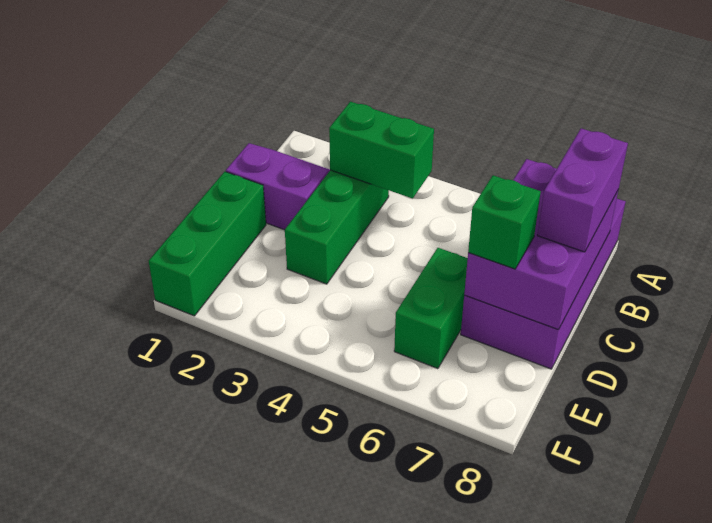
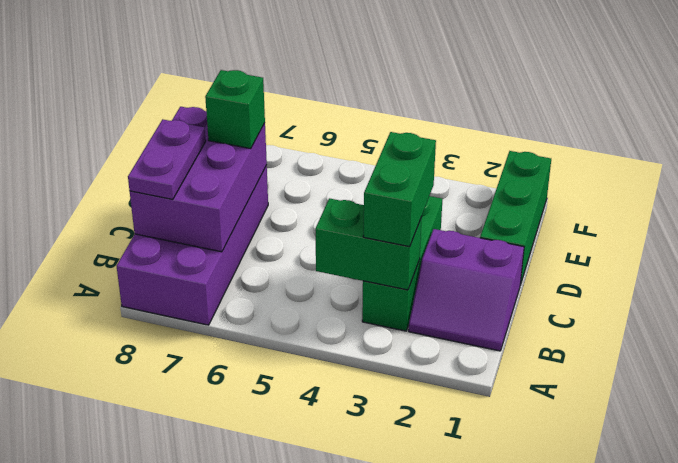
purple brick B8:C8 level 3 -> purple plate B8:C8 level 3
green brick D6:E6 level 1 -> green brick B3:C3 level 3

